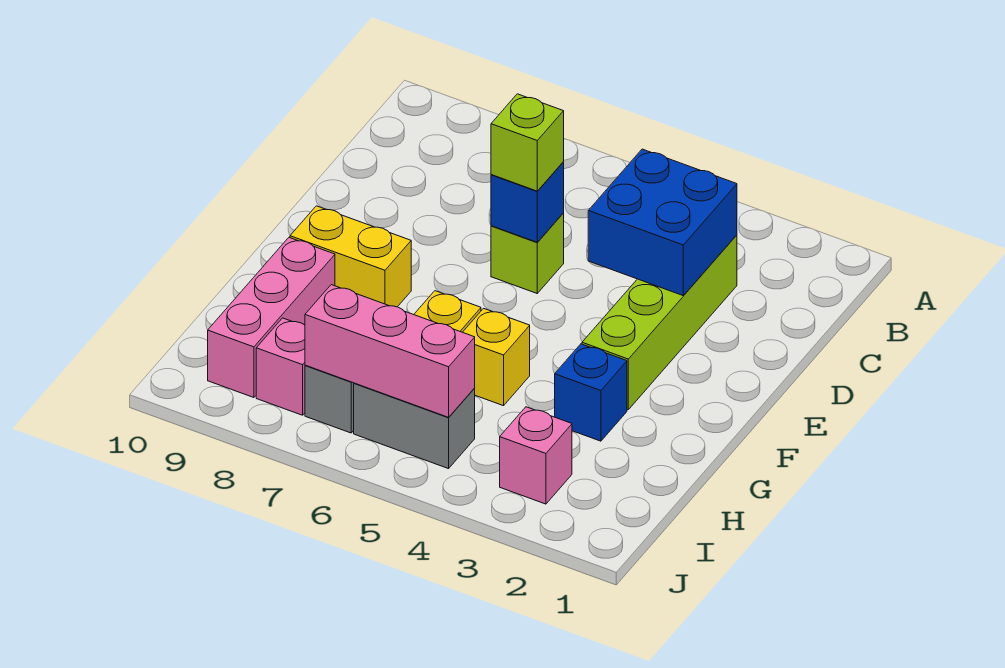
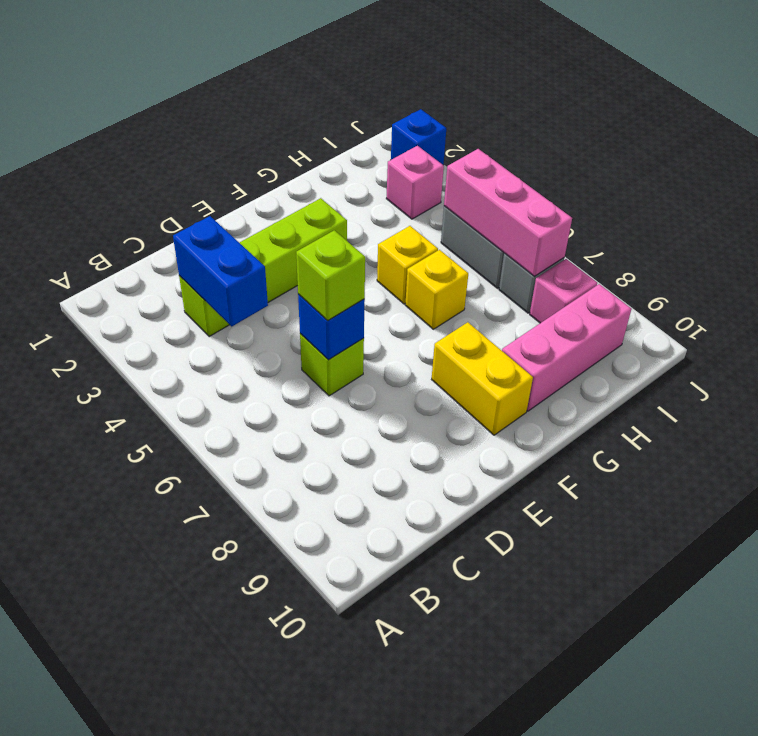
blue brick C3:D4 level 2 -> blue brick C3:C4 level 2
blue brick G3 level 1 -> blue brick J2 level 1

